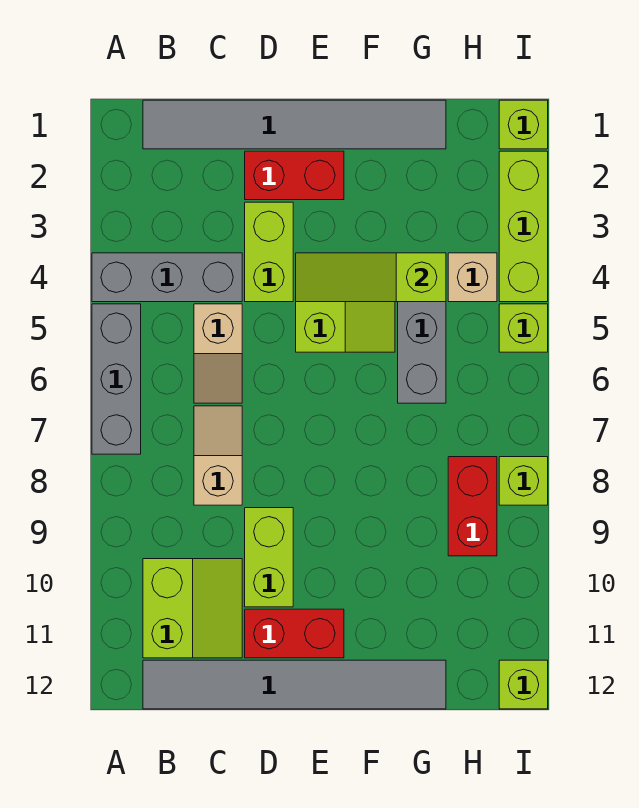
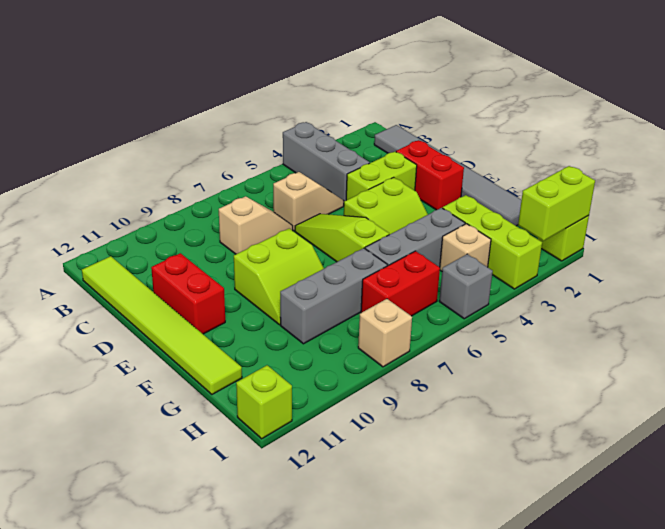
grey brick A5:A7 level 1 -> grey brick G7:G9 level 1
lime slope B10:C11 level 1 top B -> lime slope E8:F9 level 1 top E
grey tile B12:G12 level 1 -> lime tile B12:G12 level 1
tan slope C5:C6 level 1 top 5 -> tan slope C5:C6 level 1 top 6
lime brick D9:D10 level 1 -> lime brick I1:I2 level 2
lime slope E4:G4 level 2 top G -> lime slope D6:F6 level 1 top F
red brick H8:H9 level 1 -> red brick H6:H7 level 1
lime brick I2:I4 level 1 -> lime brick G3:I3 level 1
lime brick I5 level 1 -> grey brick I5 level 1
lime brick I8 level 1 -> tan brick I8 level 1

